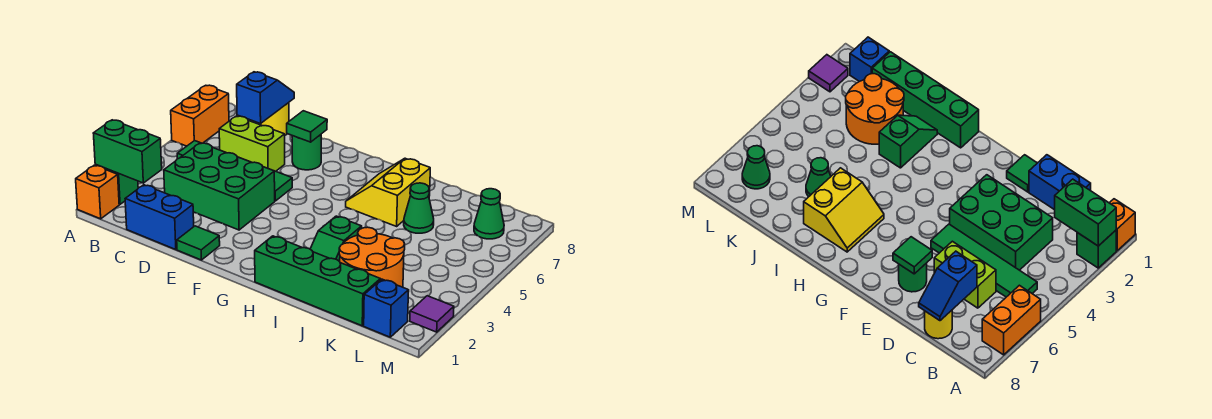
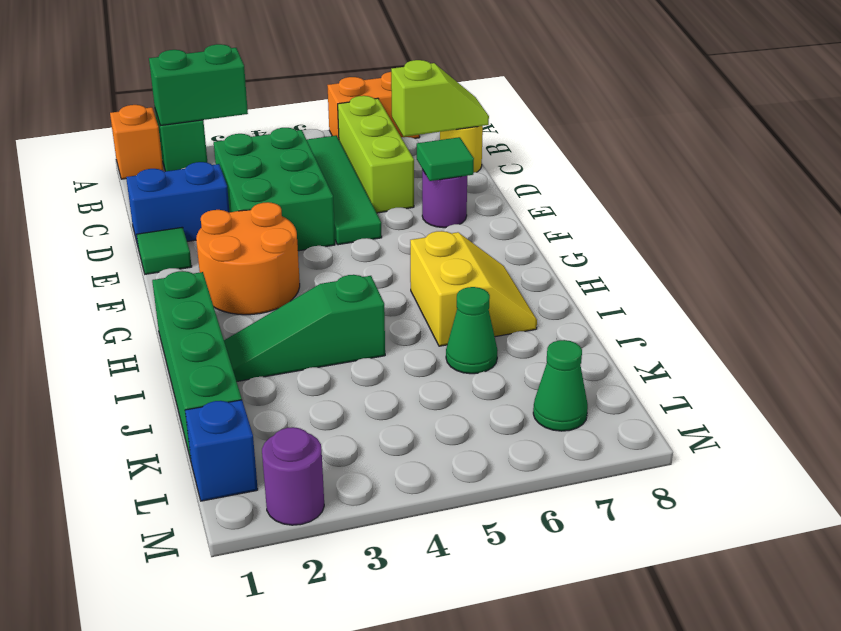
green brick A2:B2 level 2 -> green brick A2:A3 level 2
blue brick C1:D1 level 1 -> blue brick D1:D2 level 1
lime brick C6:D6 level 1 -> lime brick B6:D6 level 1
blue slope C7:C8 level 2 top 7 -> lime slope C7:C8 level 2 top 7
green round brick E7 level 1 -> purple round brick E7 level 1
yellow slope H6:I7 level 1 top I -> yellow slope H6:I7 level 1 top 6
green slope I2:I3 level 1 top 3 -> green slope I2:I4 level 1 top 4
orange round brick J2:K3 level 1 -> orange round brick F2:G3 level 1
purple tile M2 level 1 -> purple round brick M2 level 1

